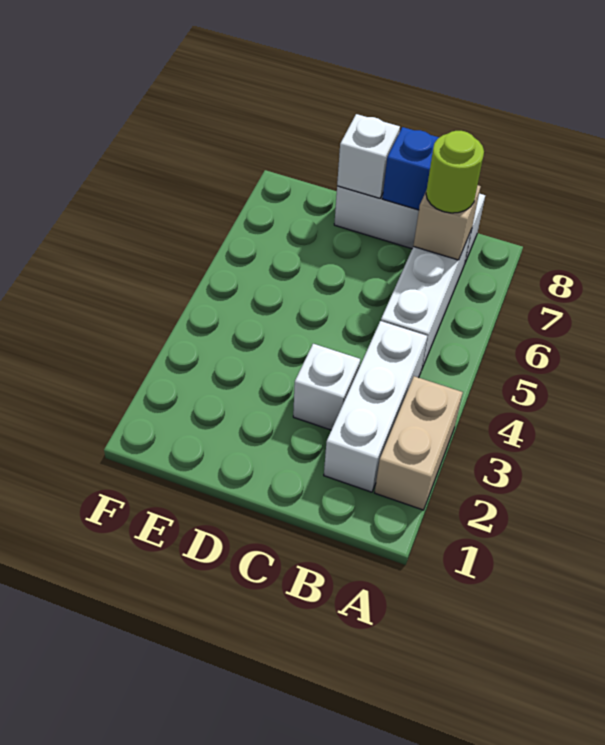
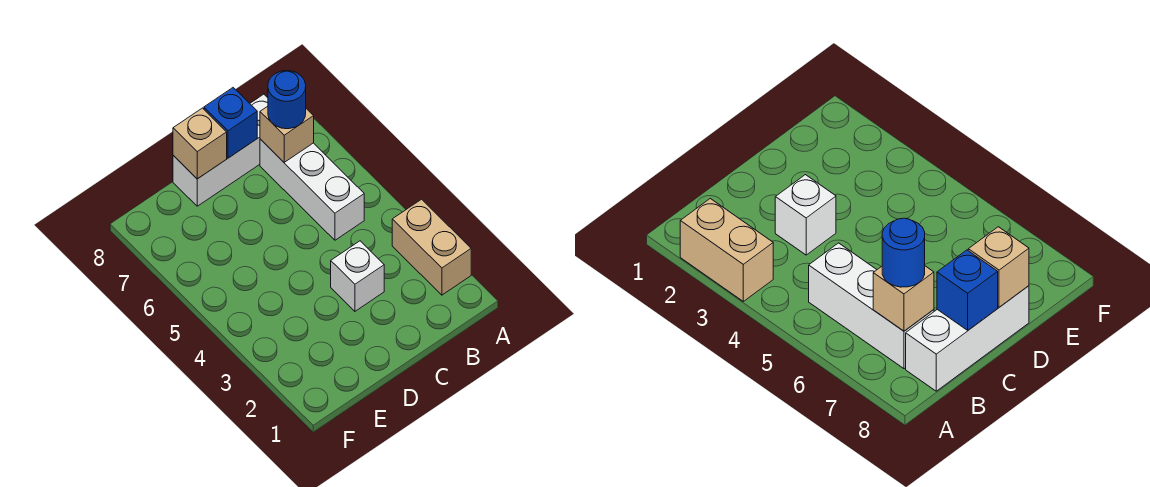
white brick B2:B4 level 1 -> none
lime round brick B7 level 3 -> blue round brick B7 level 3
white brick D8 level 2 -> tan brick D8 level 2

